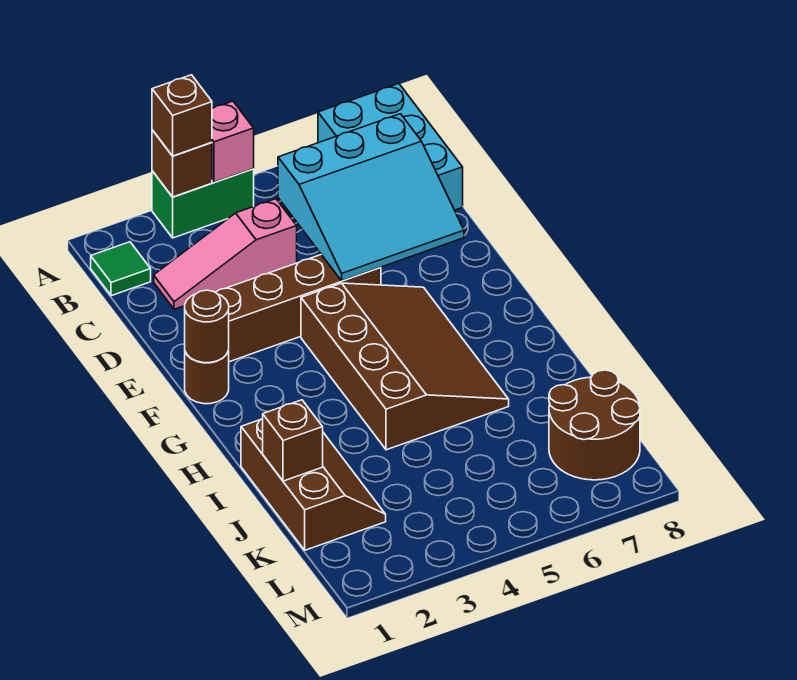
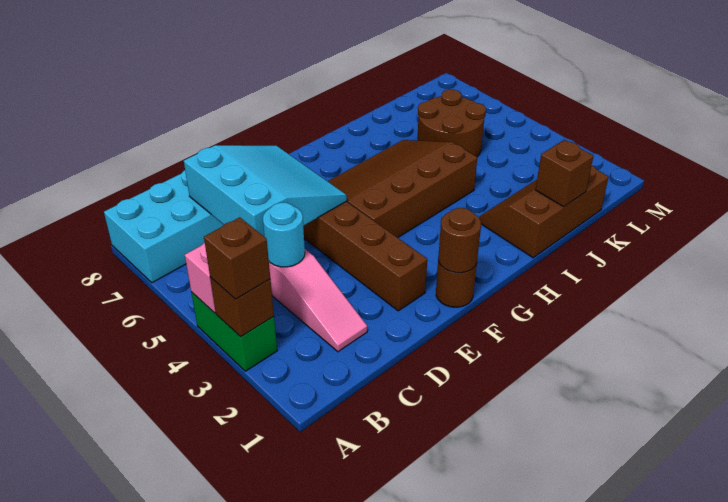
green tile B1 level 1 -> none
none -> cyan round brick C4 level 2
brown round brick K7:L8 level 1 -> brown round brick J5:K6 level 1

